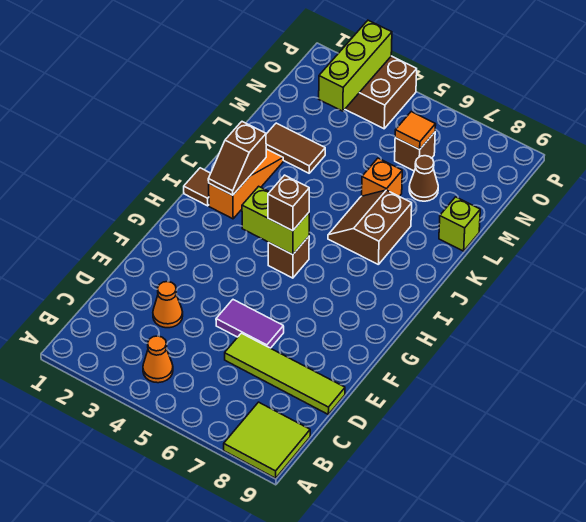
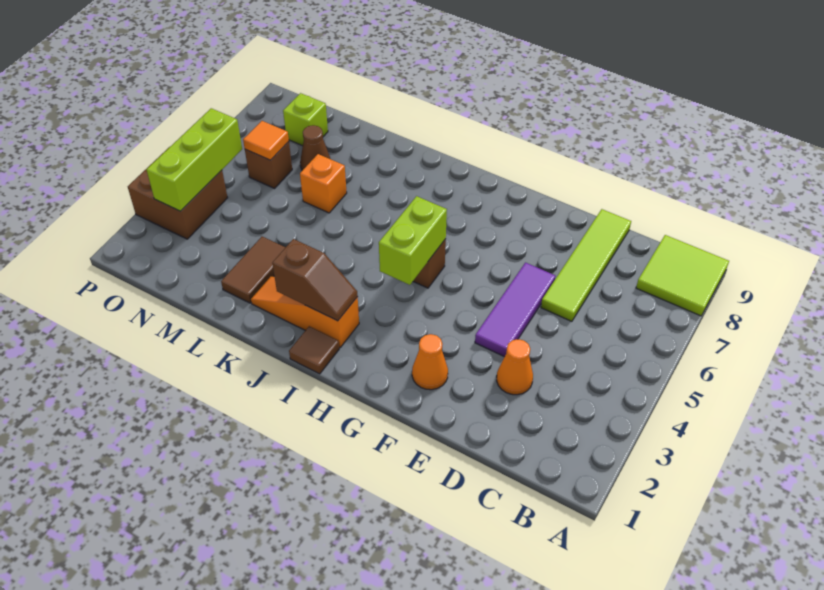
orange cone B4 level 1 -> orange cone F2 level 1
purple tile E5:E6 level 1 -> purple tile E4:E6 level 1
brown brick H5 level 3 -> none
brown slope J6:K7 level 1 top 7 -> none
lime brick L9 level 1 -> lime brick N8 level 1
lime brick N3:P3 level 2 -> lime brick O3:O5 level 2

